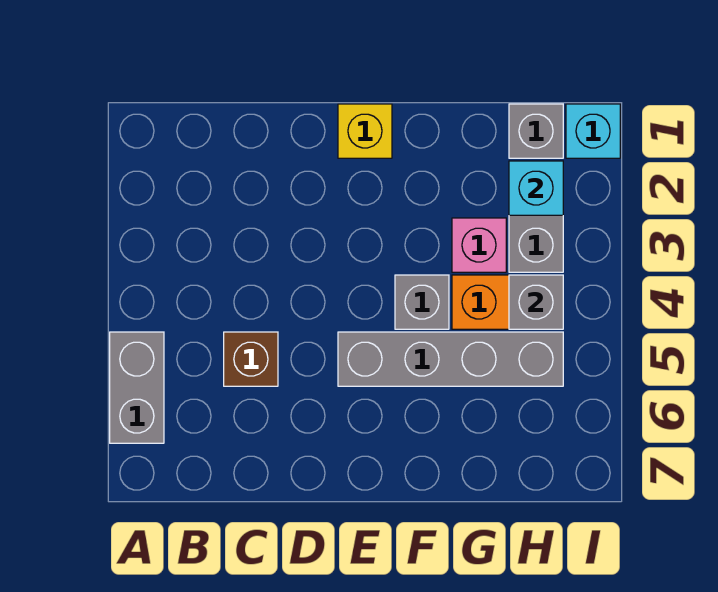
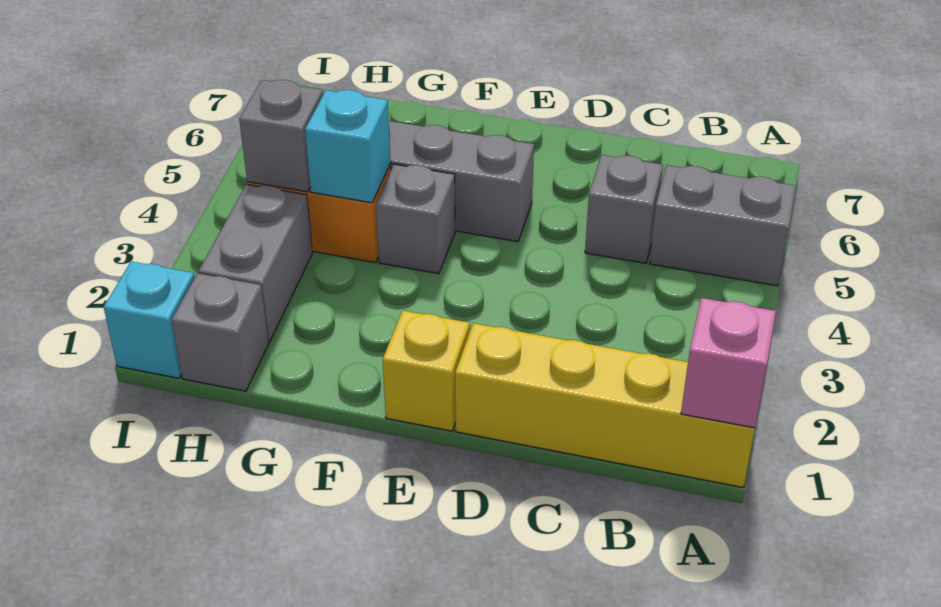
none -> yellow brick A1:D1 level 1
grey brick A5:A6 level 1 -> grey brick A5:B5 level 1
brown brick C5 level 1 -> grey brick C5 level 1
pink brick G3 level 1 -> pink brick A1 level 2
cyan brick H2 level 2 -> cyan brick G4 level 2

